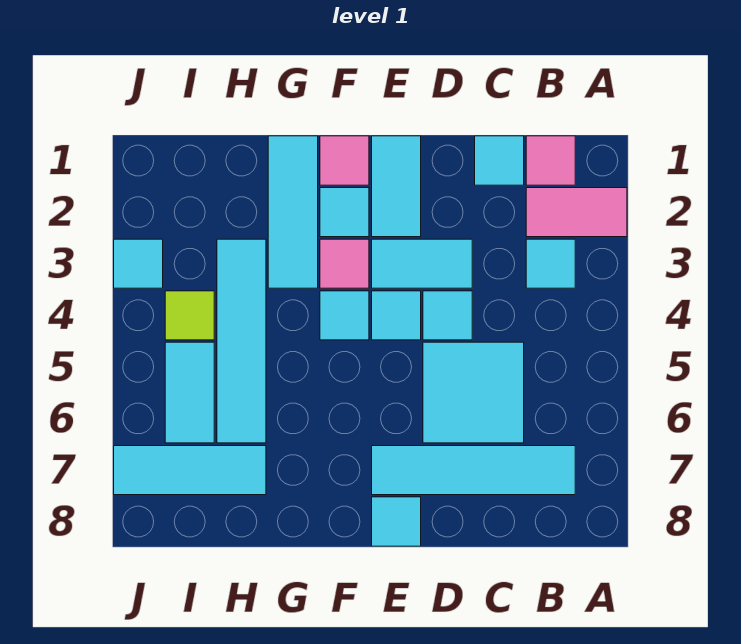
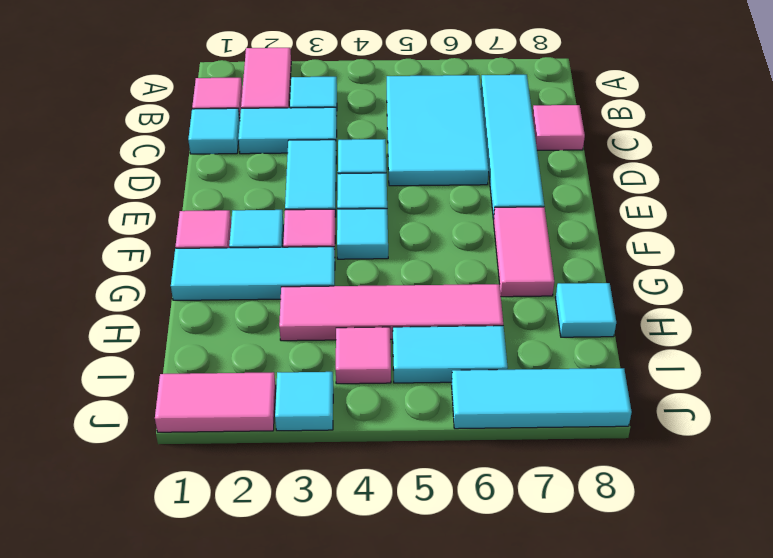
cyan tile C5:D6 level 1 -> cyan tile B5:D6 level 1
none -> pink tile C8 level 1
cyan tile E1:E2 level 1 -> cyan tile C2:C3 level 1
cyan tile E8 level 1 -> cyan tile H8 level 1
none -> pink tile F7:G7 level 1
cyan tile H3:H6 level 1 -> pink tile H3:H6 level 1
cyan tile H7:J7 level 1 -> cyan tile J6:J8 level 1
lime tile I4 level 1 -> pink tile I4 level 1
none -> pink tile J1:J2 level 1

